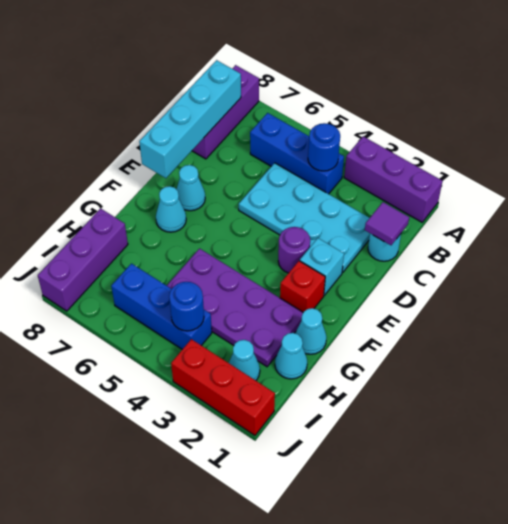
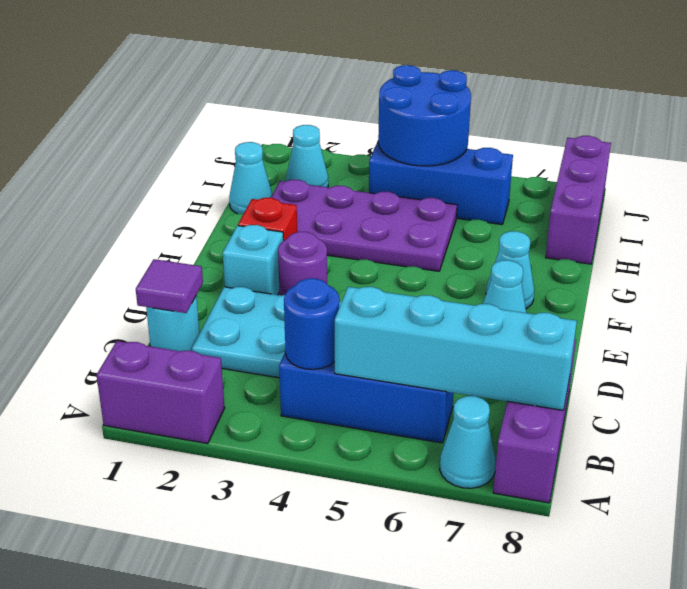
purple brick A1:A3 level 1 -> purple brick A1:A2 level 1
cyan brick B8:E8 level 2 -> cyan brick B5:B8 level 2
cyan cone G1 level 1 -> cyan cone A7 level 1
blue round brick I4 level 2 -> blue round brick I4:J5 level 2
red brick J1:J3 level 1 -> none

